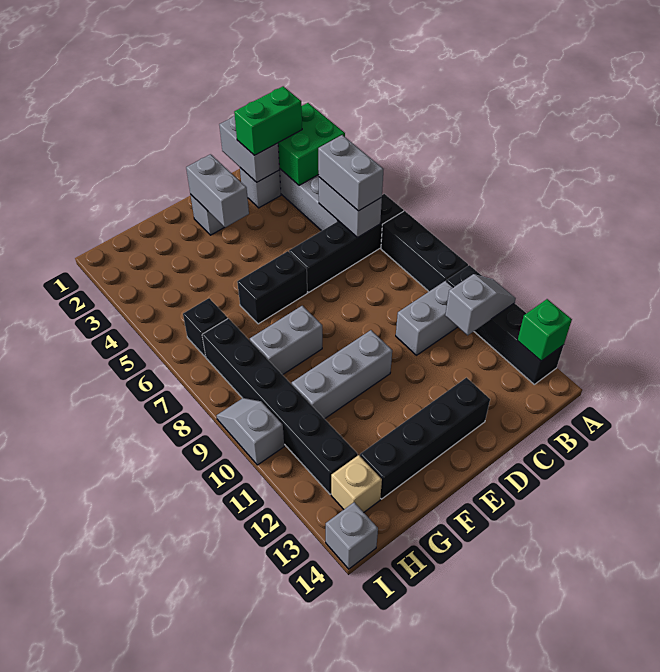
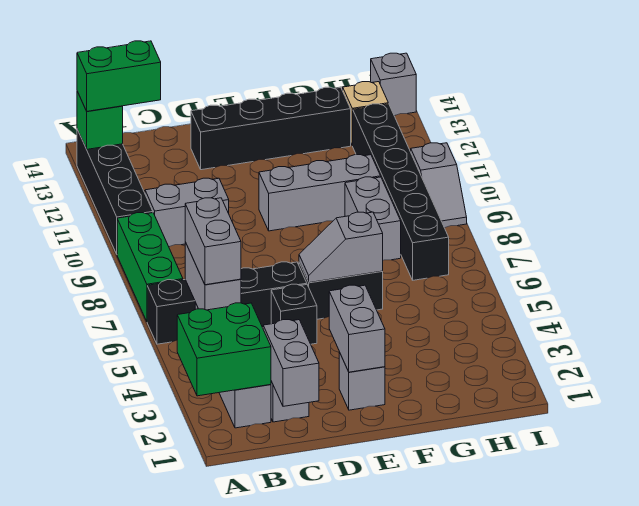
black brick A7:A9 level 1 -> green brick A7:A9 level 1
grey slope A11:B11 level 2 top B -> grey slope E6:F6 level 2 top F
green brick B2:C2 level 3 -> green brick A13:B13 level 3
grey brick F8:G8 level 1 -> grey brick G8:G9 level 1
black brick H6 level 1 -> black brick D5 level 1

